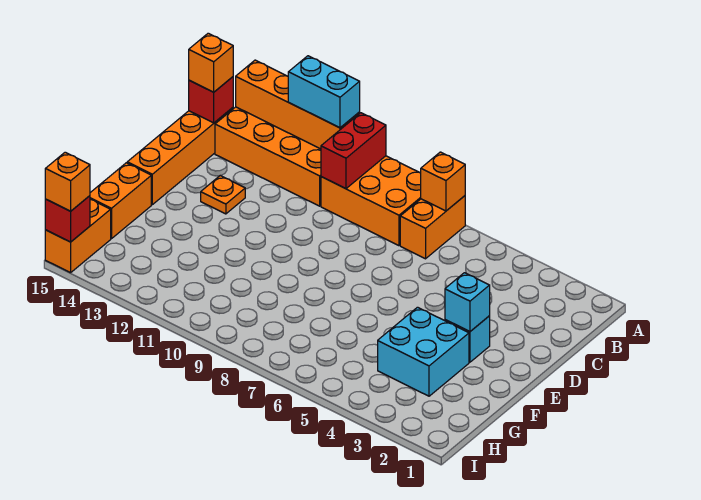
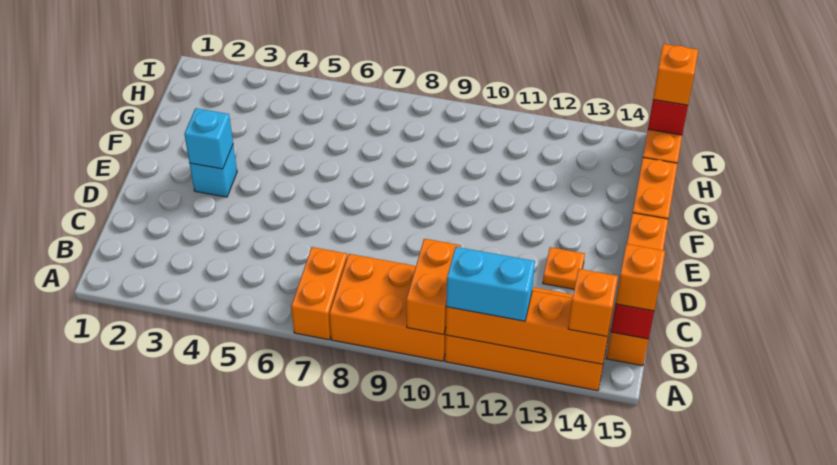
orange brick A7 level 2 -> orange brick A14 level 3
red brick A10:B10 level 2 -> orange brick A10:B10 level 2
cyan brick F3:G4 level 1 -> none

